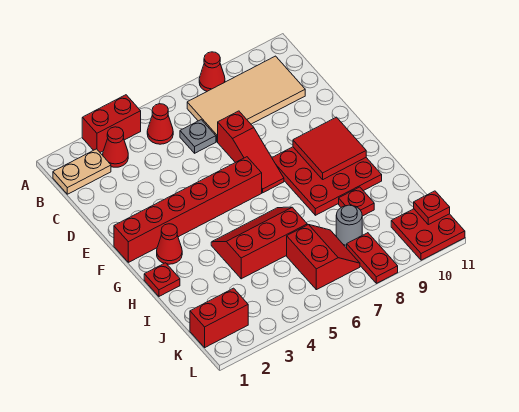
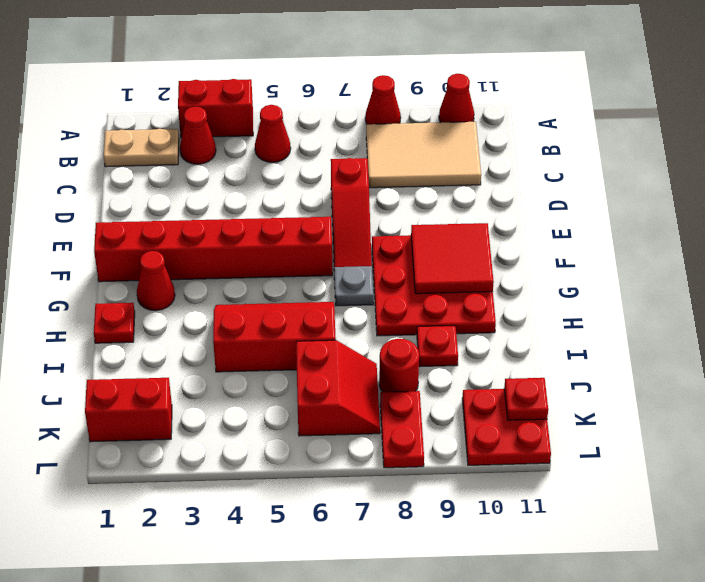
none -> red cone A10 level 1
tan tile B7:C10 level 1 -> tan tile B8:C10 level 1
grey plate C6 level 1 -> grey plate G7 level 1
grey round brick J8 level 1 -> red round brick J8 level 1

